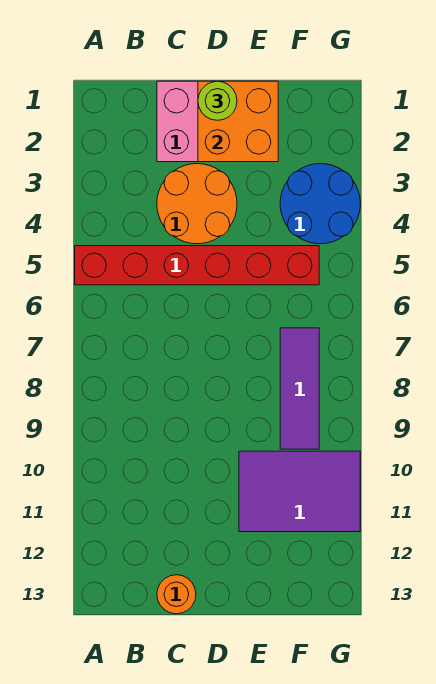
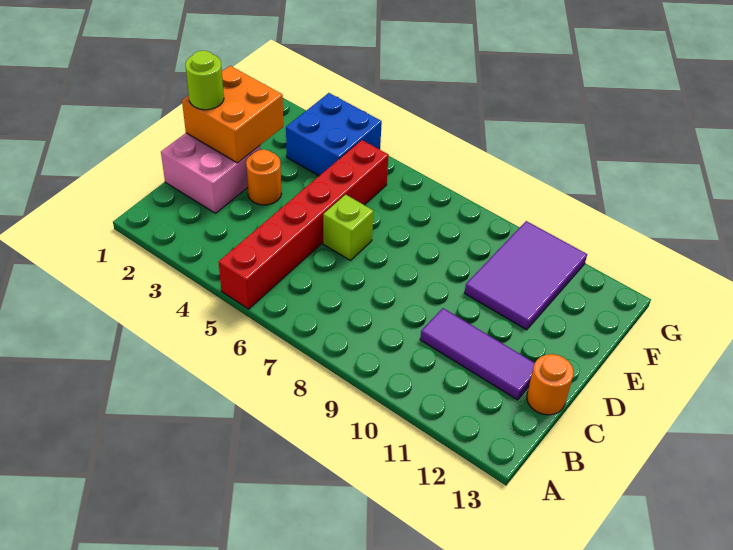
orange round brick C3:D4 level 1 -> orange round brick D3 level 1
none -> lime brick D6 level 1
blue round brick F3:G4 level 1 -> blue brick F3:G4 level 1
purple tile F7:F9 level 1 -> purple tile C10:C12 level 1

